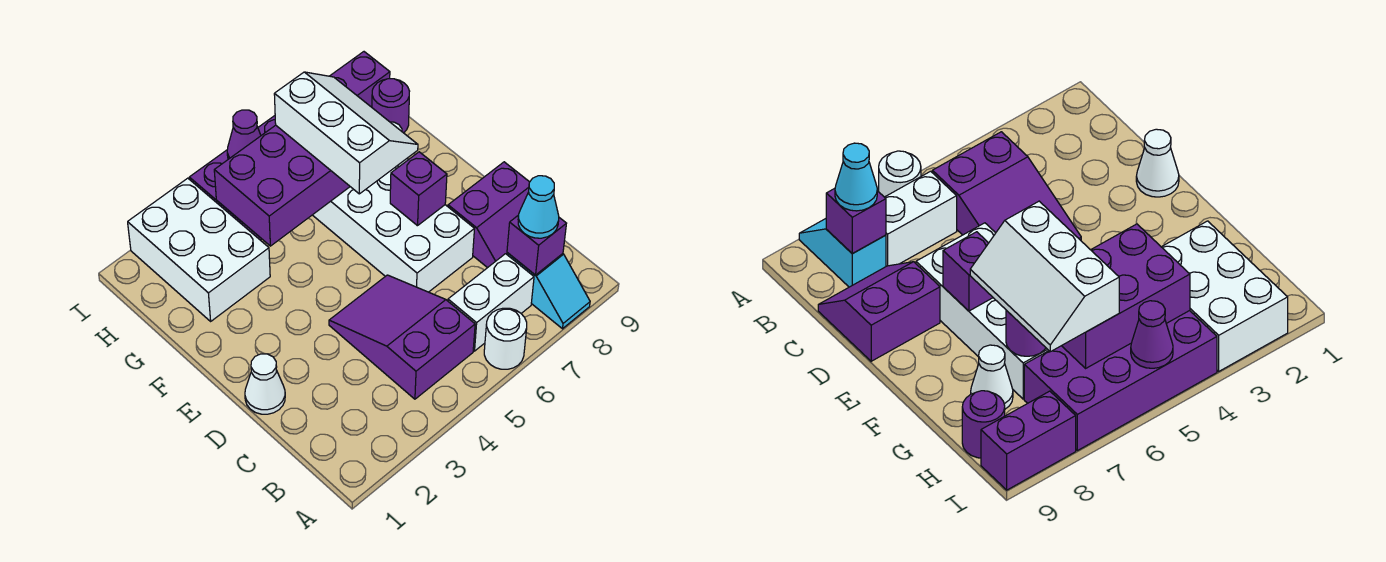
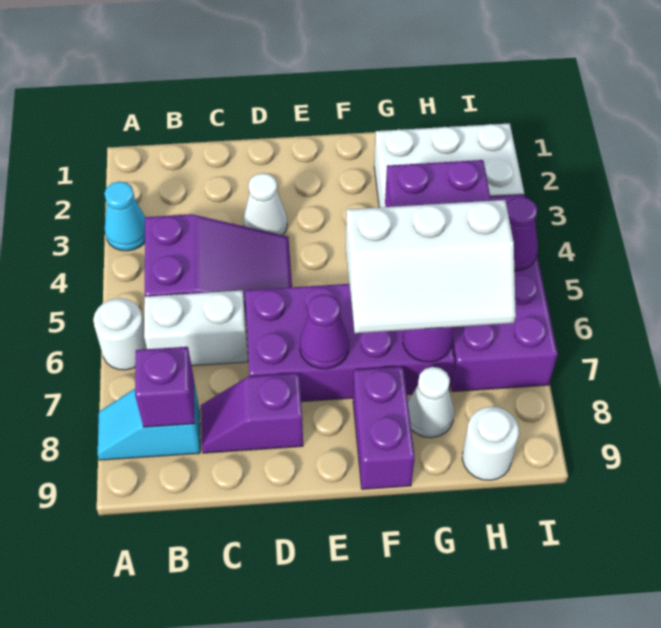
white brick B6:B7 level 1 -> white brick B6:C6 level 1
cyan cone B8 level 3 -> cyan cone A3 level 1
purple slope C8:D9 level 1 top D -> purple slope C8:D8 level 1 top D
white cone D1 level 1 -> white cone D3 level 1
white brick D6:G7 level 1 -> purple brick D6:G7 level 1
purple brick E7 level 2 -> purple cone E7 level 2
purple round brick H9 level 1 -> white round brick H9 level 1
purple brick I8:I9 level 1 -> purple brick F8:F9 level 1

